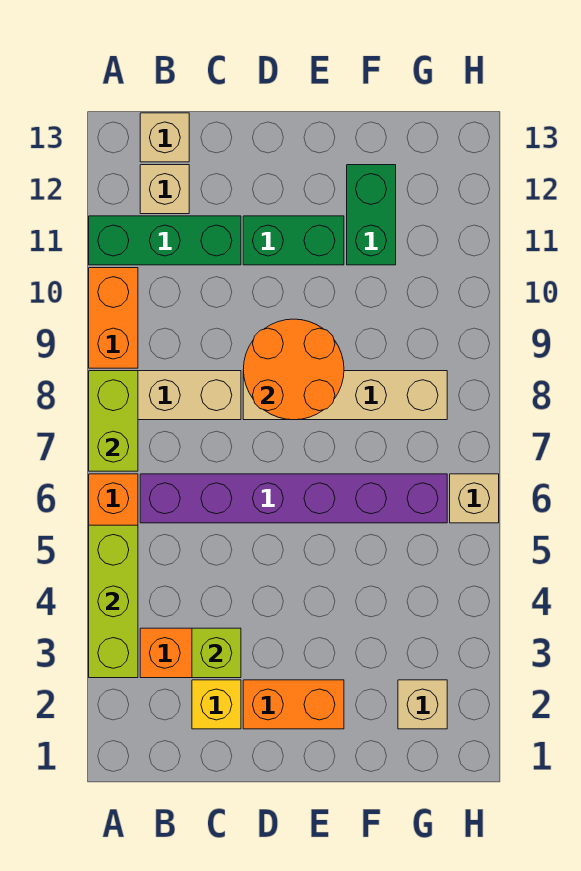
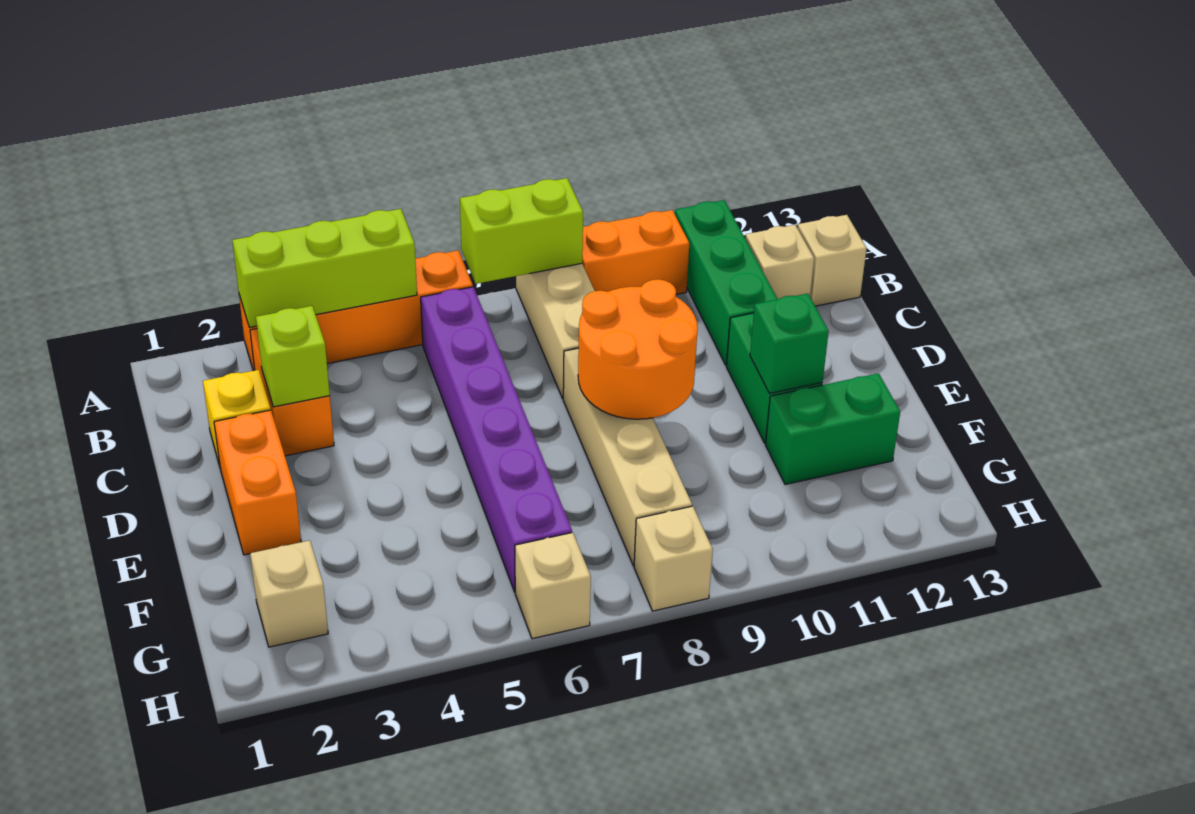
none -> green brick E11 level 2
none -> tan brick H8 level 1

